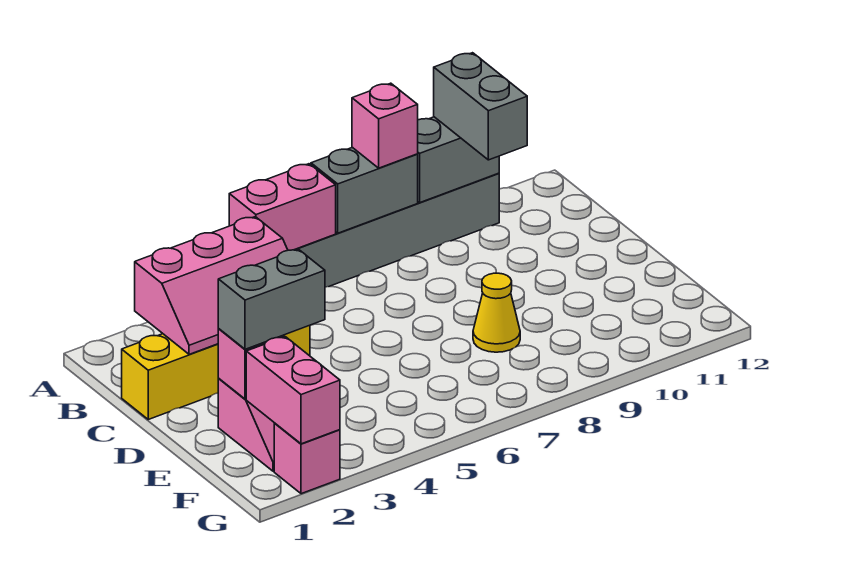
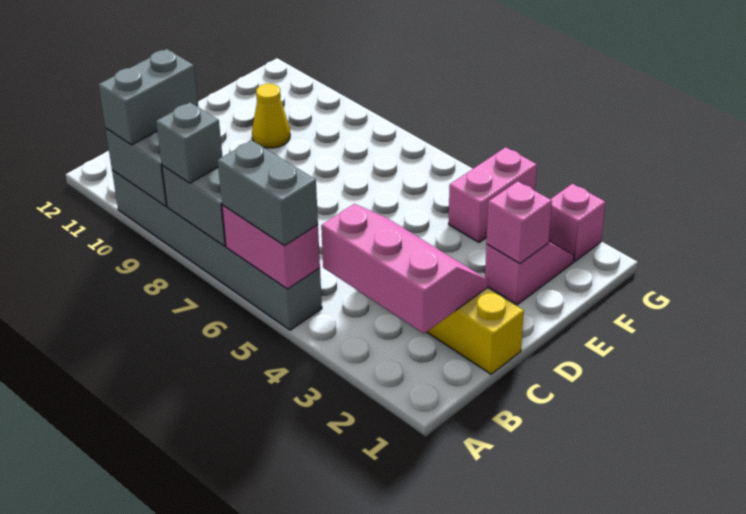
pink brick A8 level 3 -> grey brick A8 level 3
grey brick E2:E3 level 3 -> grey brick A5:A6 level 3
yellow cone E8 level 1 -> yellow cone E10 level 1
pink brick F2:G2 level 2 -> pink brick F4:G4 level 1

